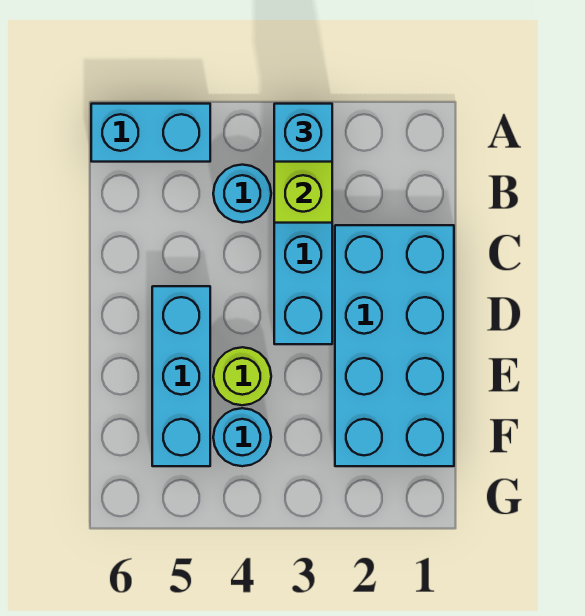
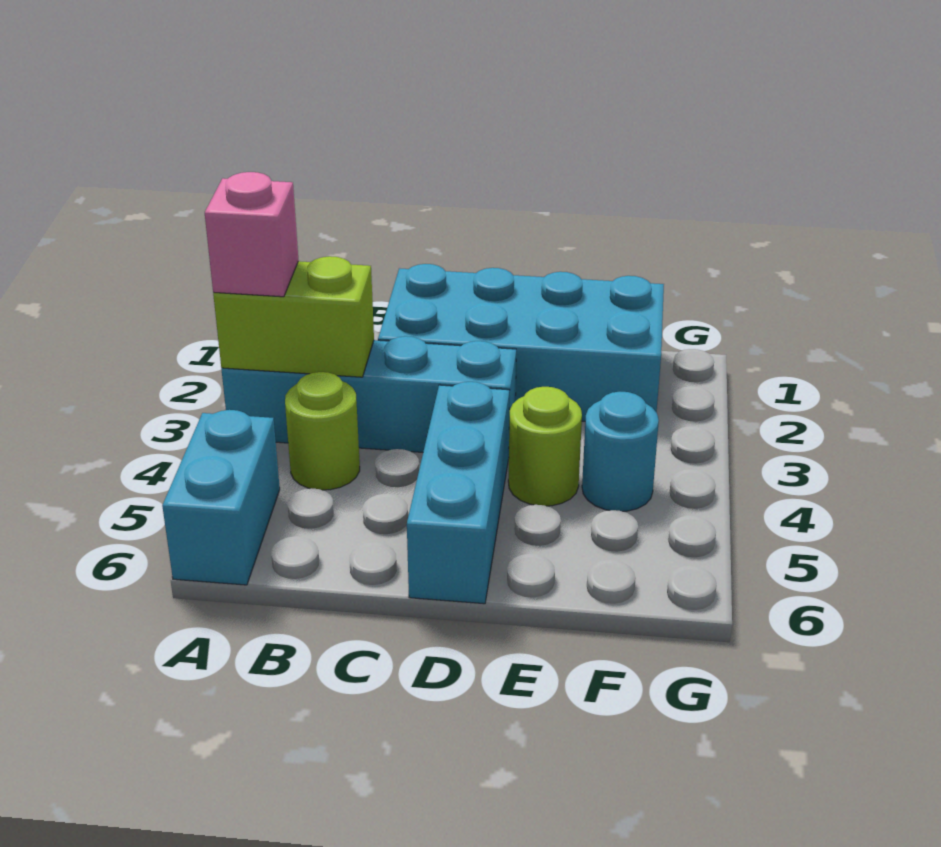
cyan brick A3 level 3 -> pink brick A3 level 3
cyan round brick B4 level 1 -> lime round brick B4 level 1
cyan brick D5:F5 level 1 -> cyan brick D4:D6 level 1

